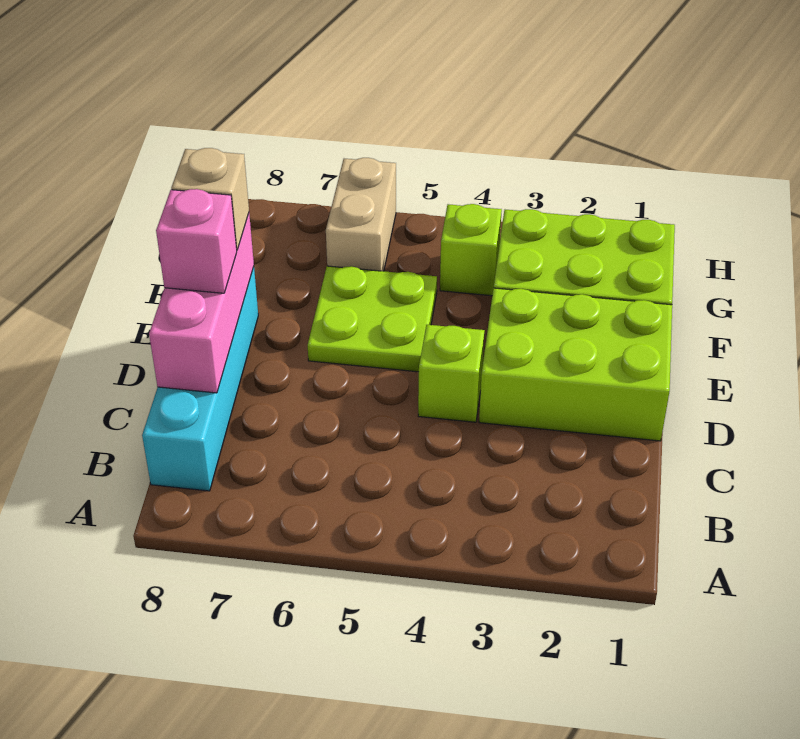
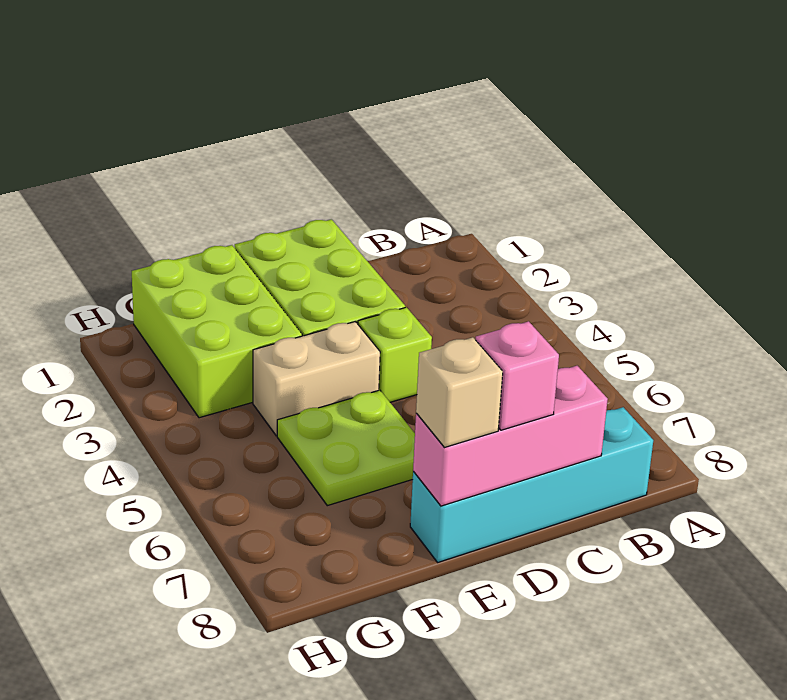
lime brick G4 level 1 -> none
tan brick G6:H6 level 1 -> tan brick E4:F4 level 1

